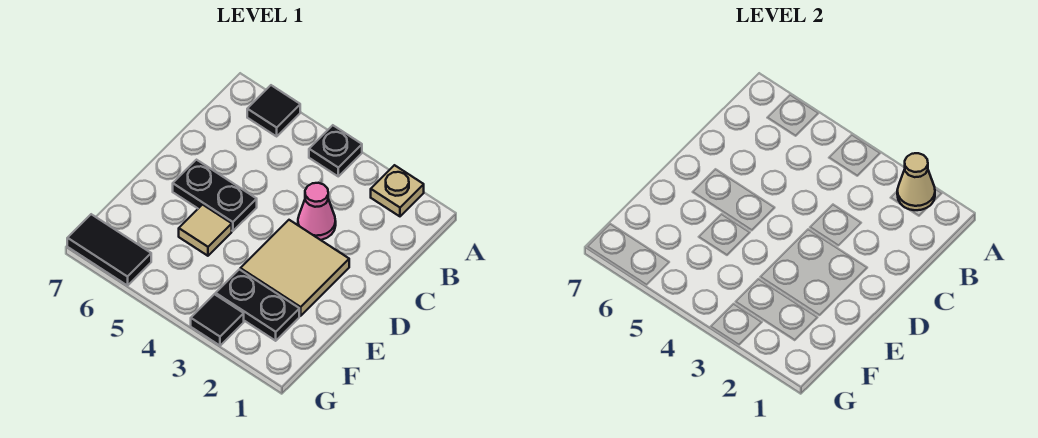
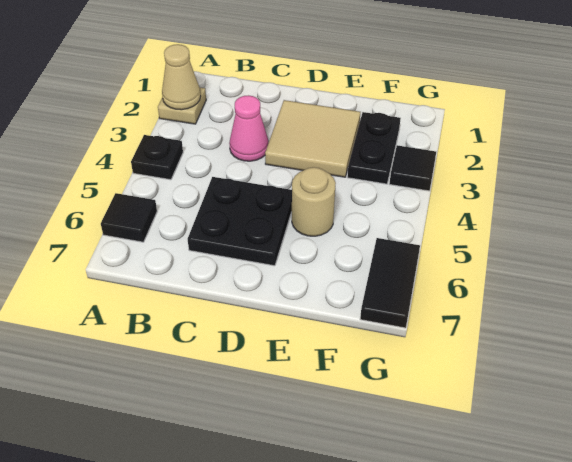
black plate D5:D6 level 1 -> black plate C5:D6 level 1
tan tile E5 level 1 -> tan round brick E5 level 1

